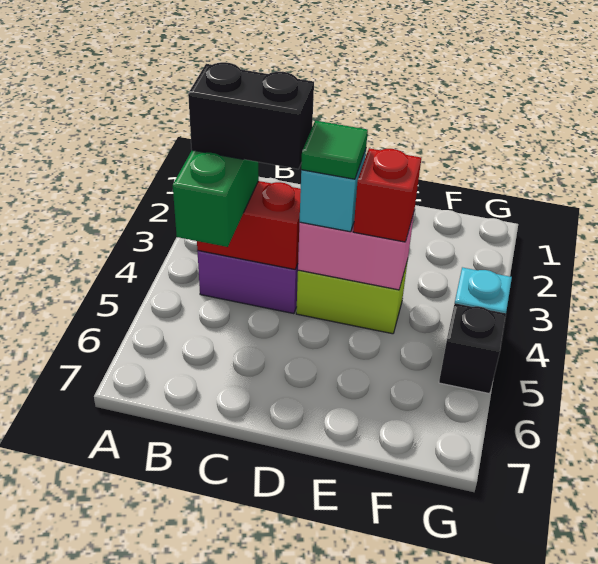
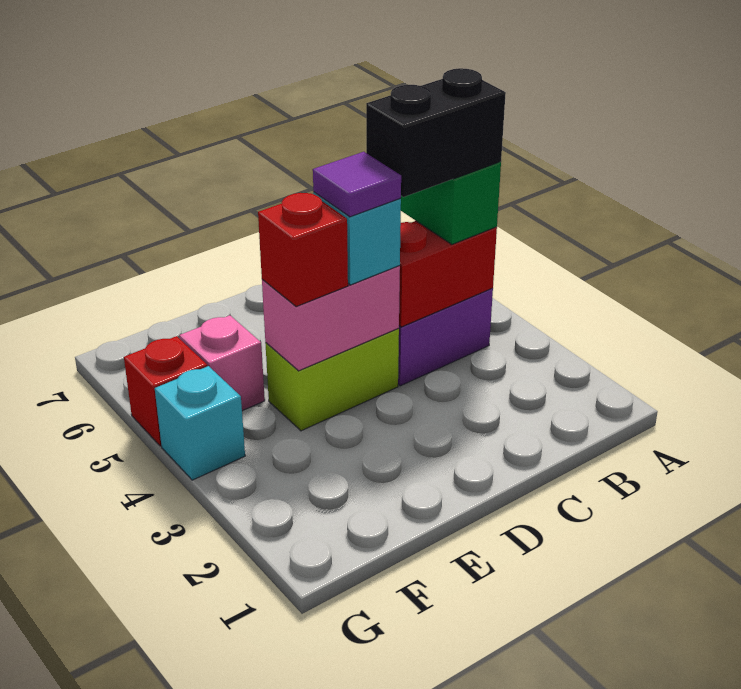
green tile D4 level 4 -> purple tile D4 level 4
none -> pink brick F5 level 1
black brick G5 level 1 -> red brick G5 level 1

